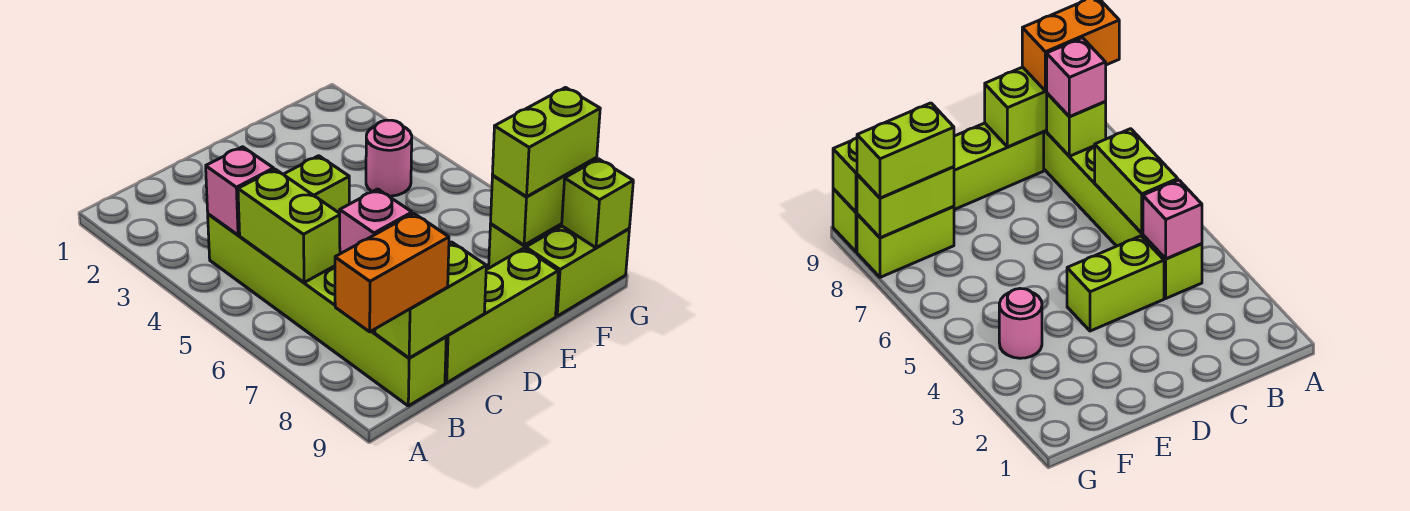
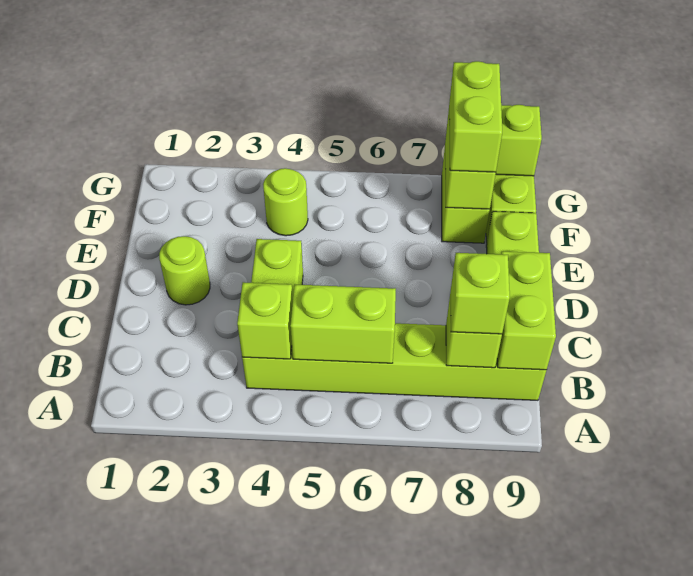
orange brick A9:B9 level 3 -> none
pink brick B4 level 2 -> lime brick B4 level 2
pink brick B8 level 3 -> lime brick B8 level 3
none -> lime round brick D2 level 1
pink round brick F4 level 1 -> lime round brick F4 level 1

